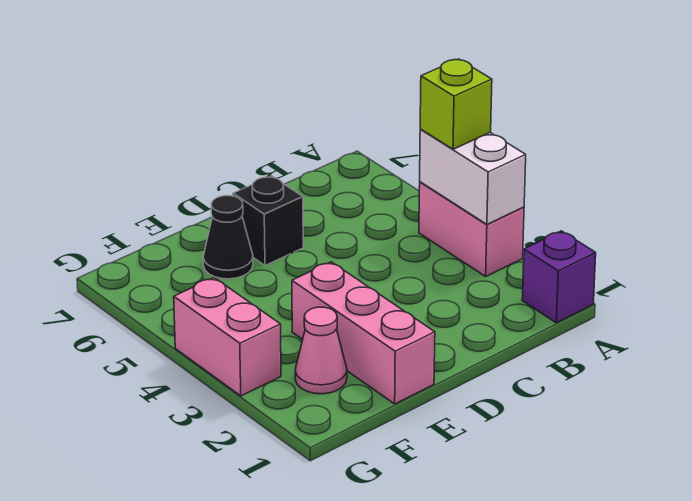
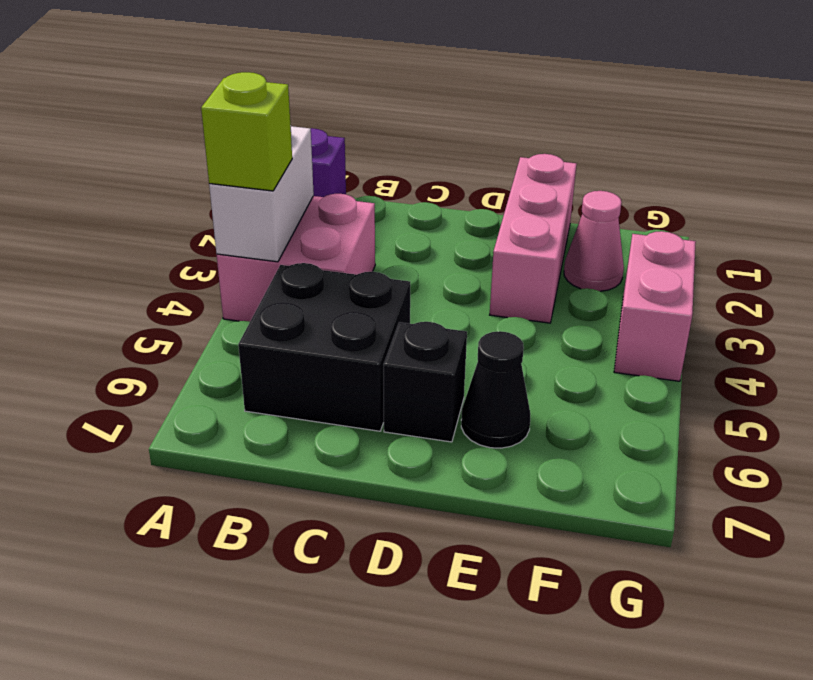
pink brick A3:A4 level 1 -> pink brick A3:B4 level 1
none -> black brick B5:C6 level 1

